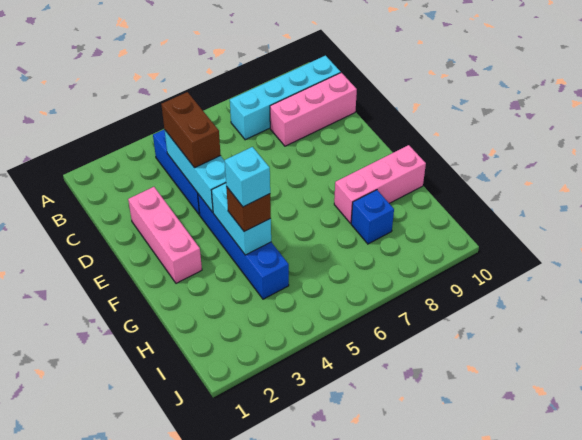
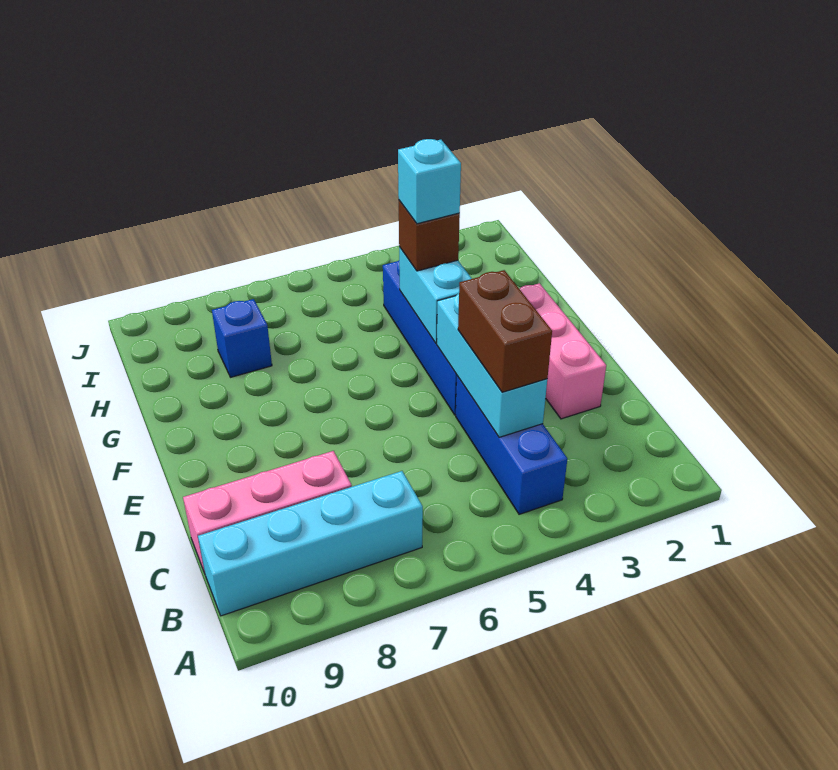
pink brick G8:G10 level 1 -> none

